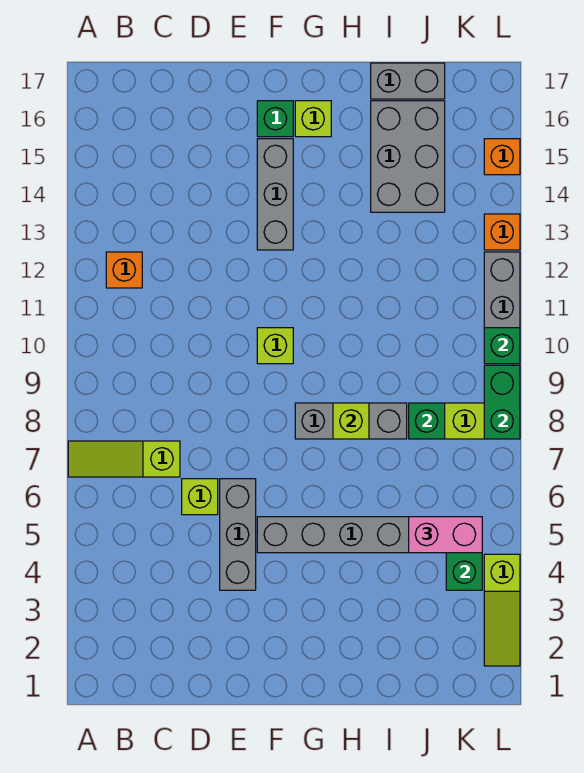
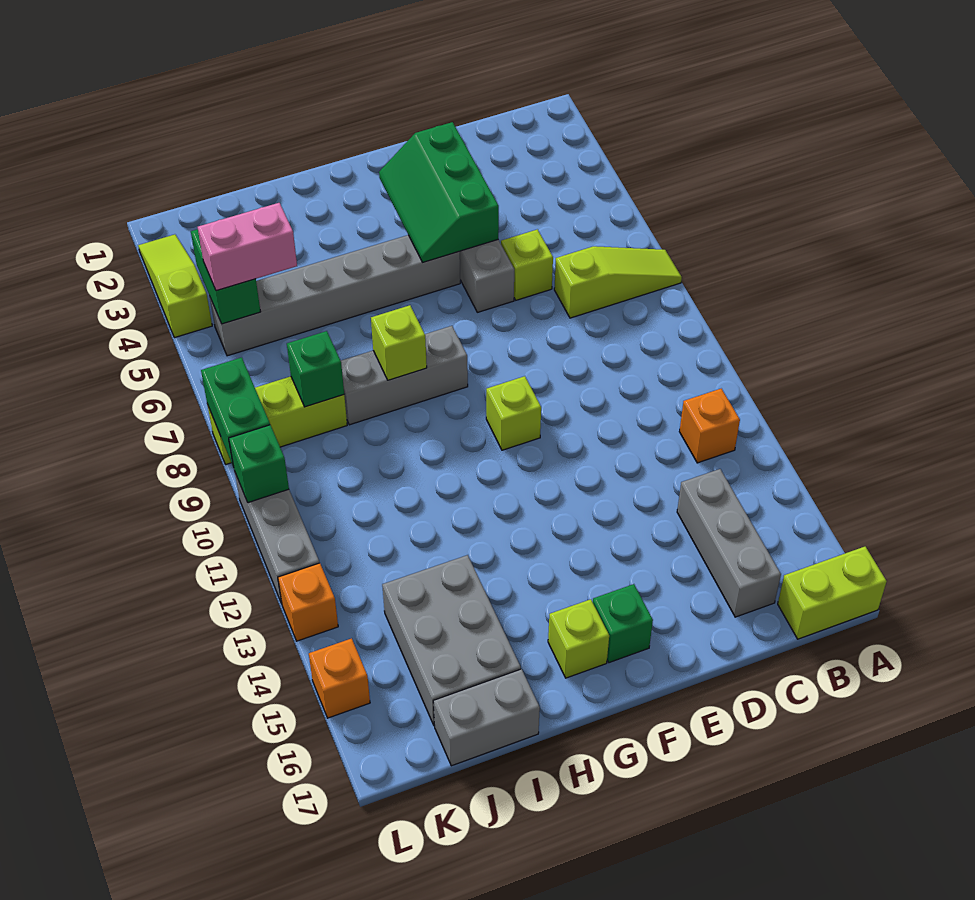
none -> lime brick A17:B17 level 1
none -> green slope E3:F5 level 2 top E
grey brick F13:F15 level 1 -> grey brick C14:C16 level 1

